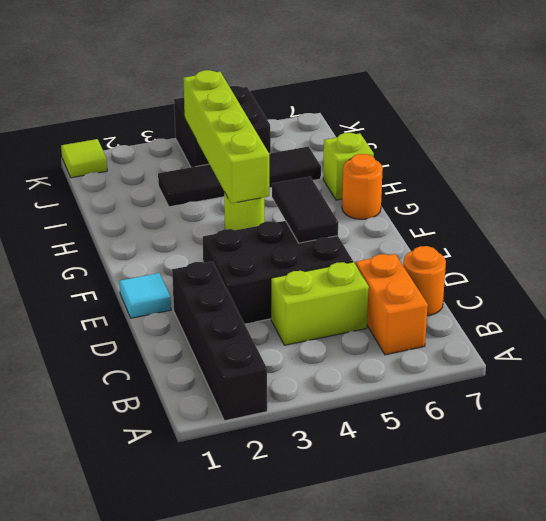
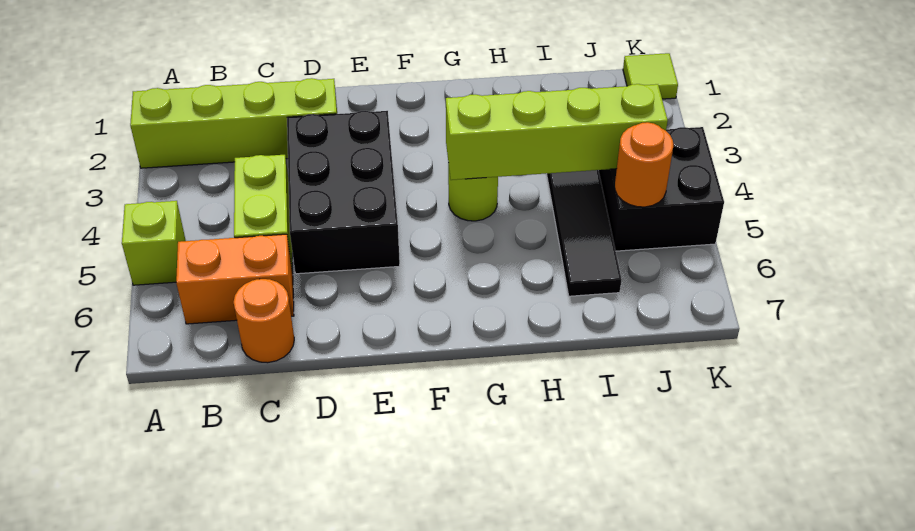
black brick A2:D2 level 1 -> lime brick A2:D2 level 1
cyan tile E1 level 1 -> none
black tile E5:F5 level 2 -> none
orange round brick G7 level 1 -> orange round brick J5 level 2
lime brick H7 level 1 -> lime brick A5 level 1

